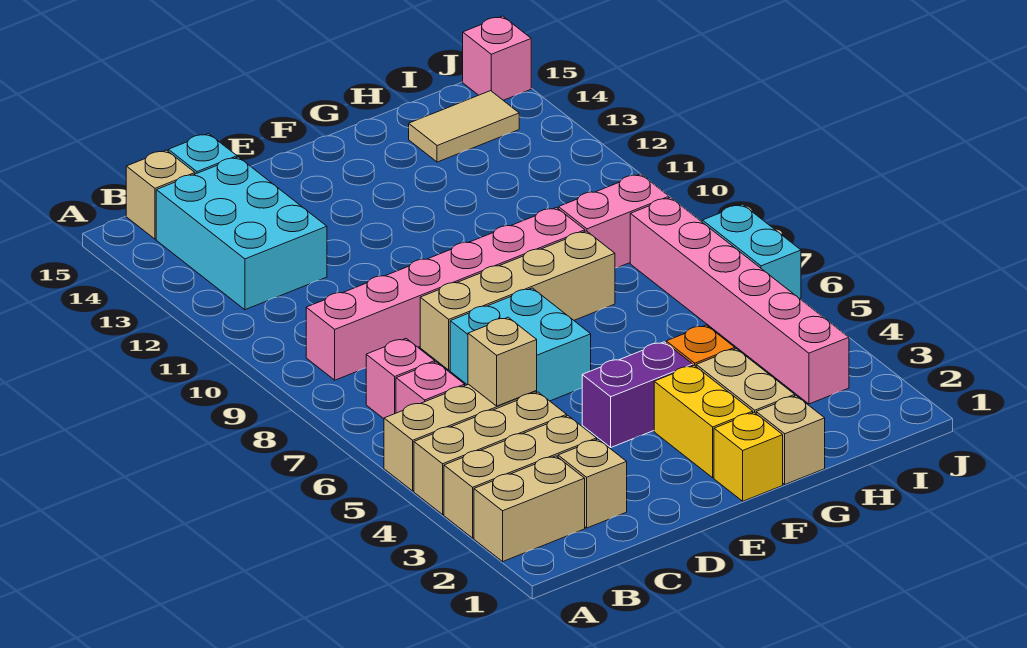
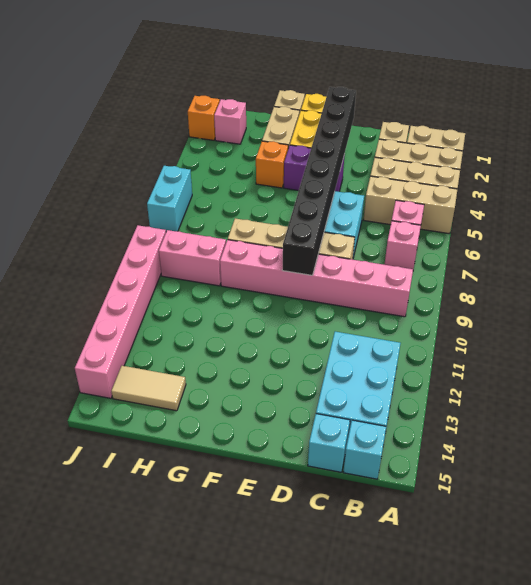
tan brick B15 level 1 -> cyan brick B15 level 1
tan brick C5 level 2 -> none
none -> black brick E2:E9 level 2
pink brick I3:I8 level 1 -> pink brick J9:J14 level 1
none -> orange brick J2 level 1
pink brick J15 level 1 -> pink brick I2 level 1

